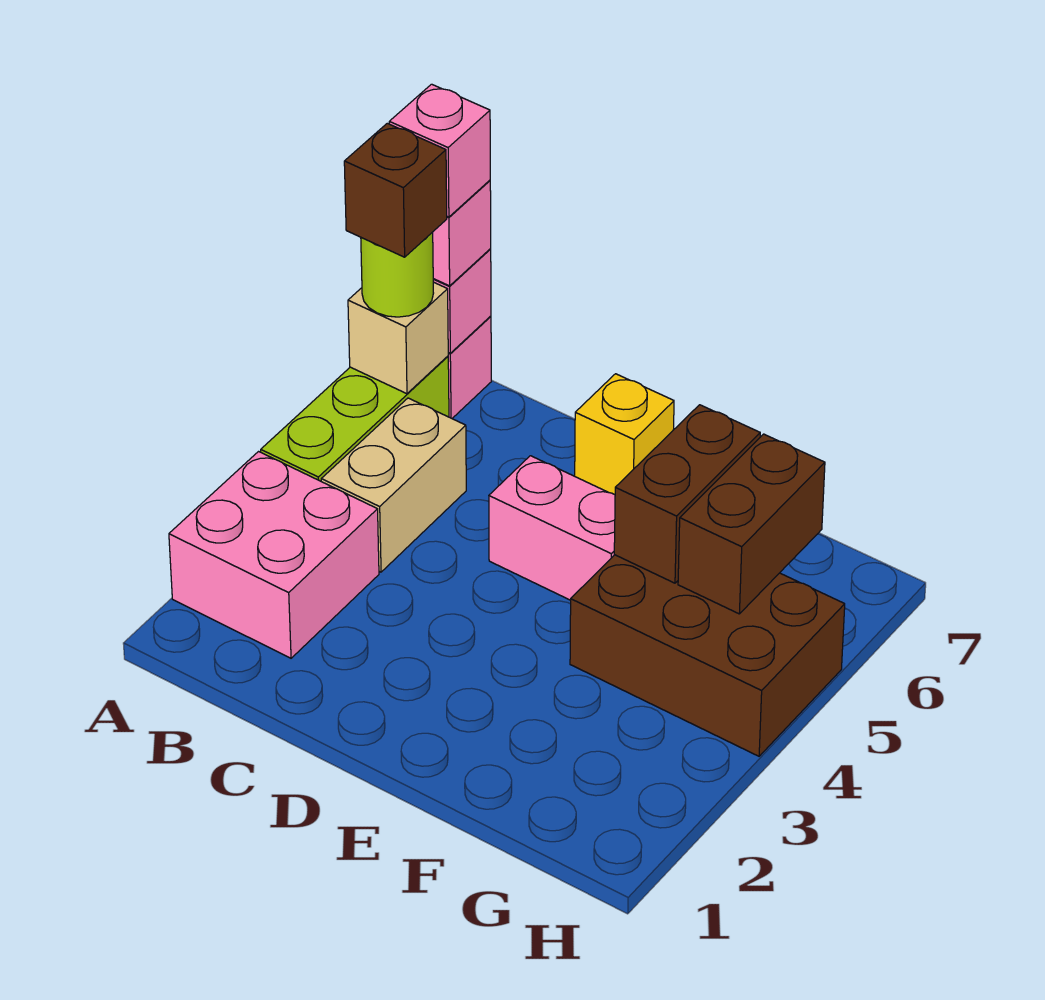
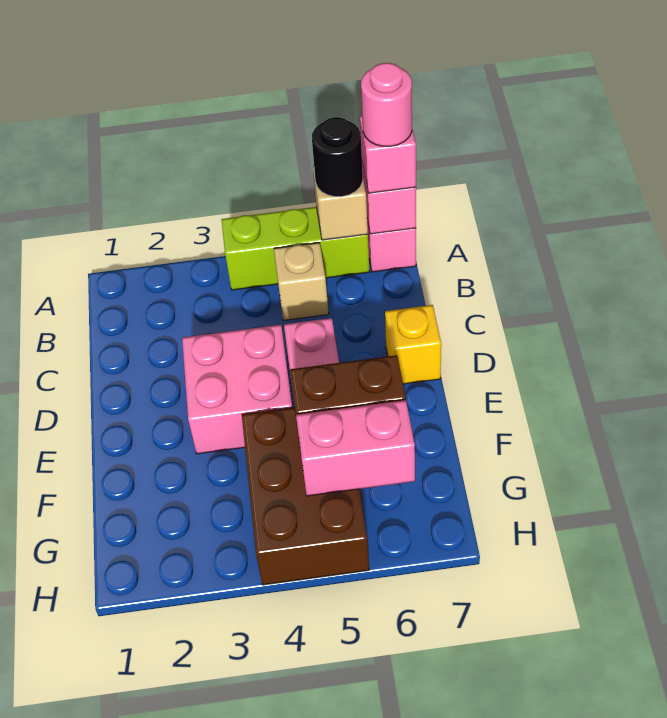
pink brick A2:B3 level 1 -> pink brick D3:E4 level 1
lime round brick A6 level 3 -> black round brick A6 level 3
brown brick A6 level 4 -> none
pink brick A7 level 4 -> pink round brick A7 level 4
tan brick B4:B5 level 1 -> tan brick B5 level 1
brown brick G5:G6 level 2 -> pink brick G5:G6 level 2

